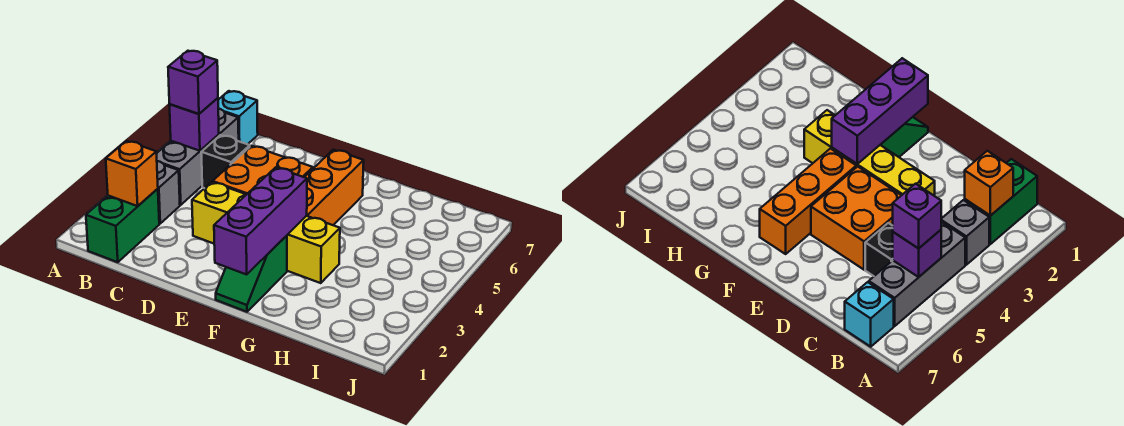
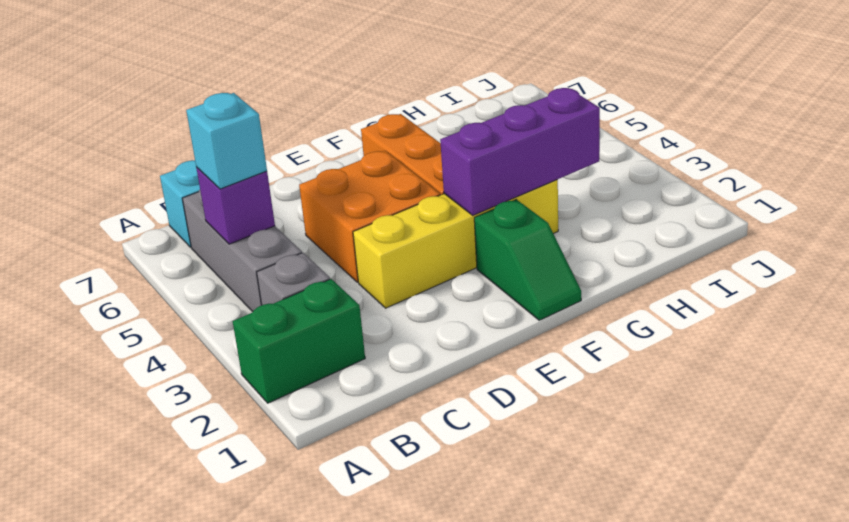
green brick B1:B2 level 1 -> green brick A2:B2 level 1
orange brick B2 level 2 -> none
purple brick B5 level 3 -> cyan brick B5 level 3
black brick C5 level 1 -> none
purple brick F1:F3 level 2 -> purple brick F3:H3 level 2

